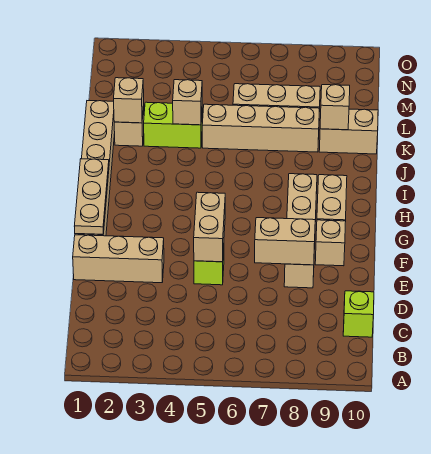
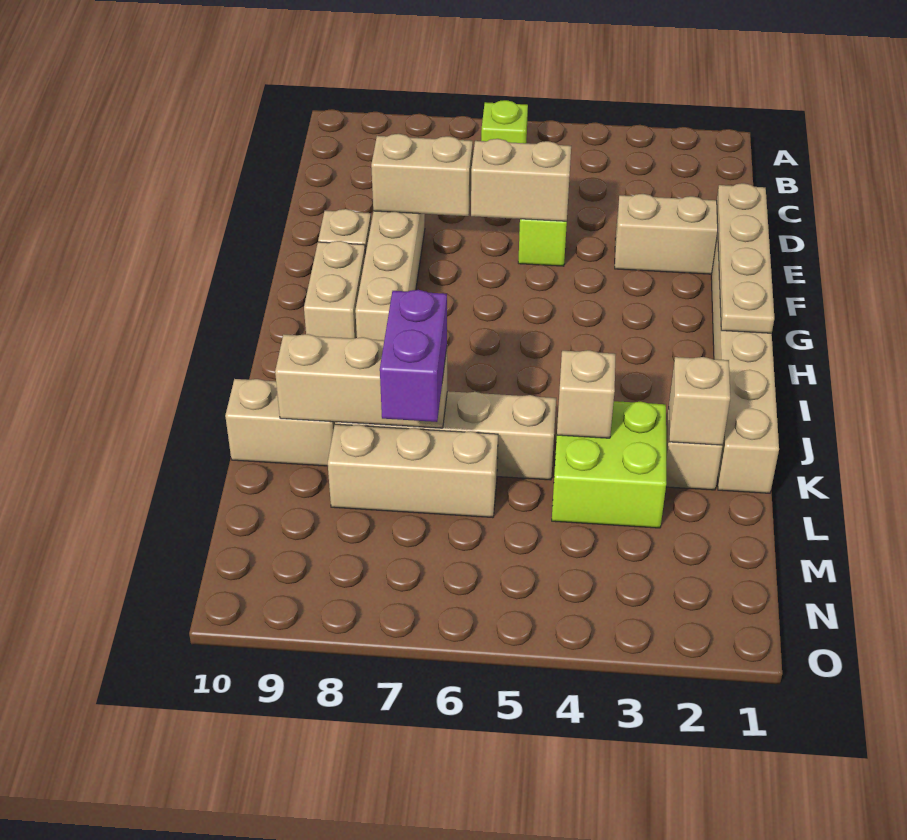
lime brick C10 level 1 -> lime brick B6 level 1
tan brick E5:F5 level 2 -> tan brick E5:E6 level 2
tan plate F1:H1 level 2 -> tan plate E1:H1 level 2
lime brick K3:K4 level 1 -> lime brick K3:L4 level 1
none -> purple brick K7:L7 level 3
tan brick K9 level 2 -> tan brick K7:K9 level 2

